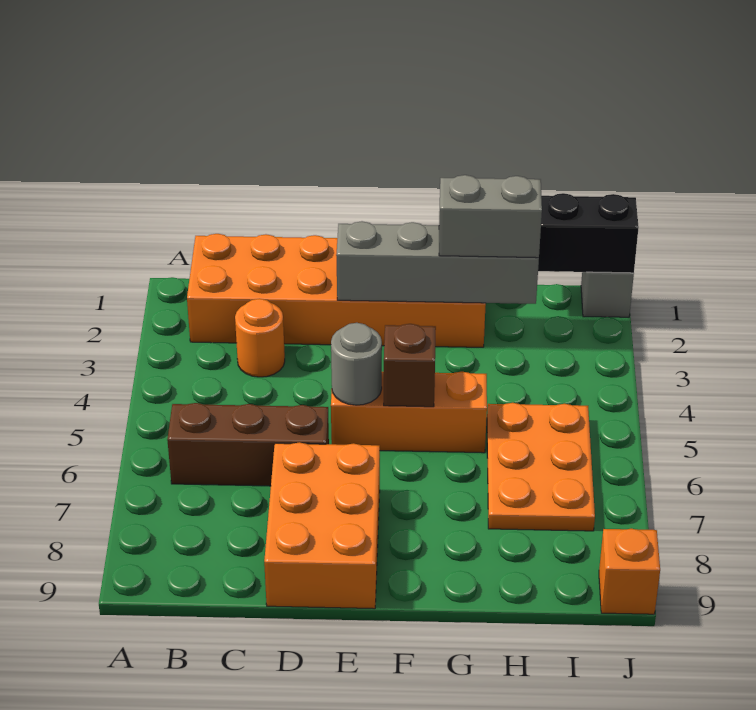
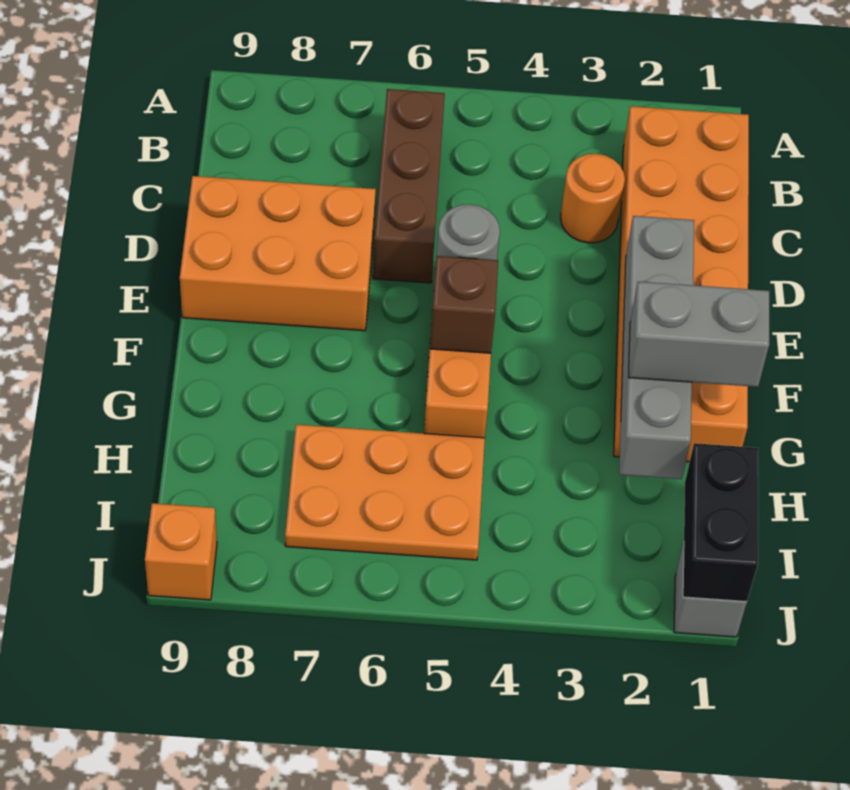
grey brick G2:H2 level 3 -> grey brick G1:G2 level 3

